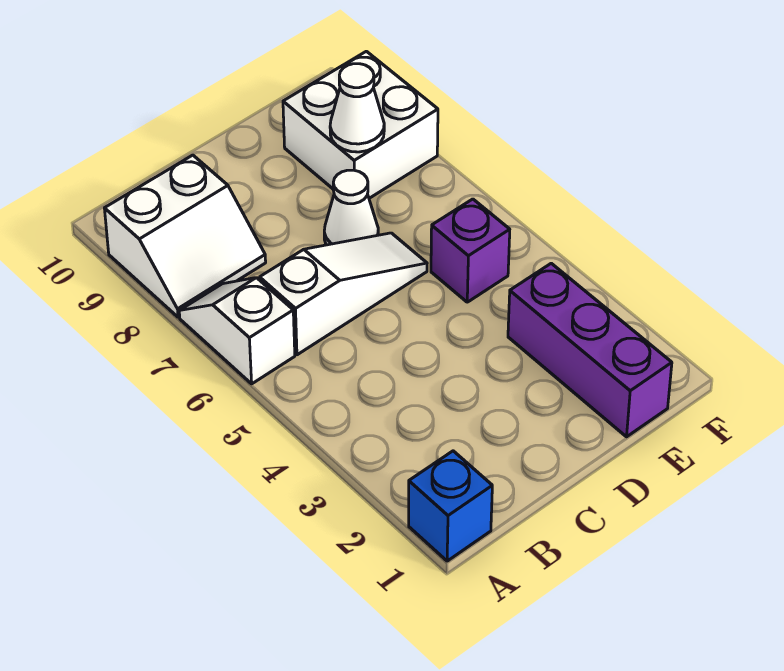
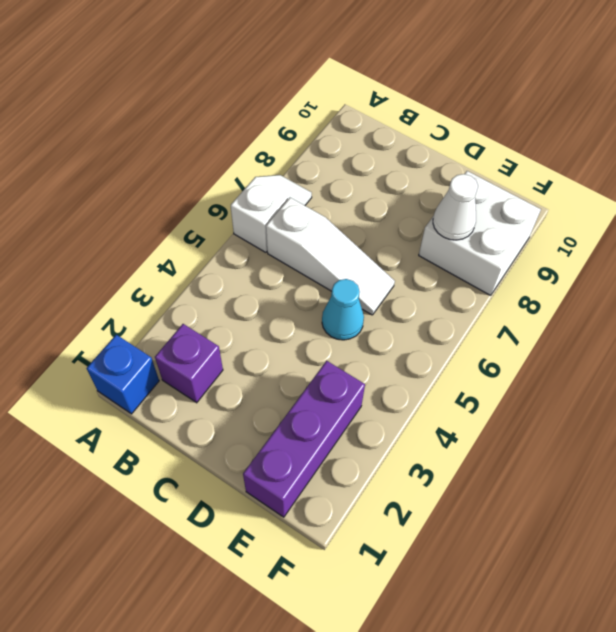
white slope A8:B9 level 1 top 9 -> none
none -> cyan cone D5 level 1
white cone D7 level 1 -> none
purple brick E5 level 1 -> purple brick B2 level 1

